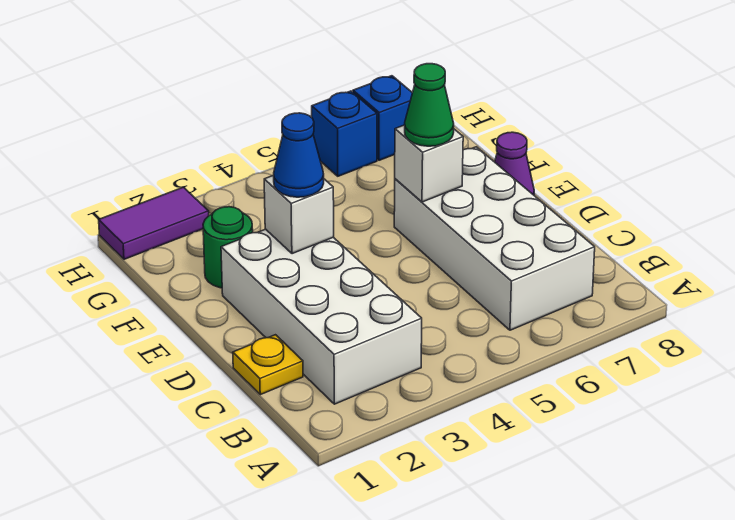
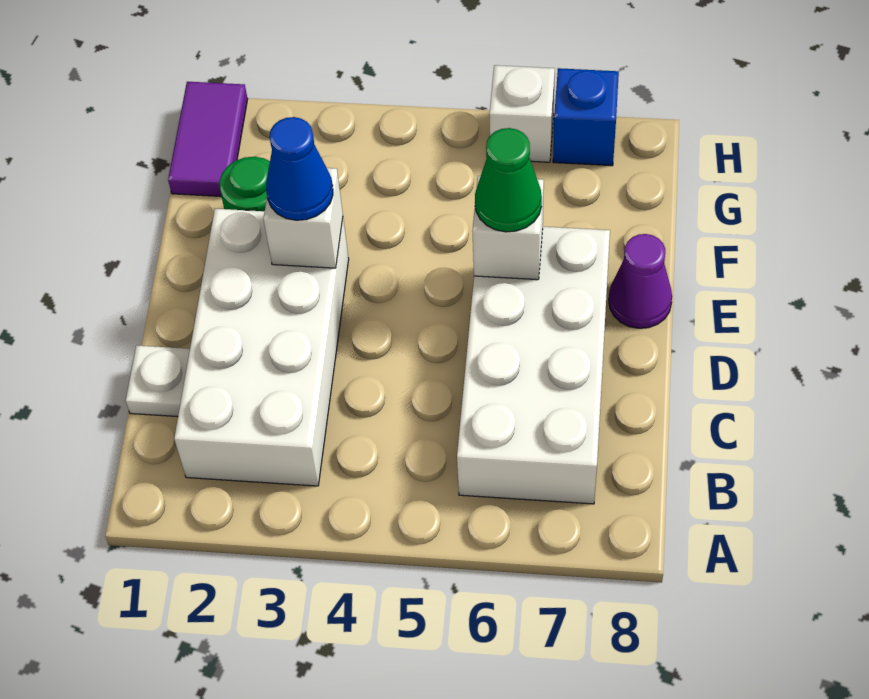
yellow plate C1 level 1 -> white plate C1 level 1
purple tile H1:H2 level 1 -> purple tile G1:H1 level 1
blue brick H6 level 1 -> white brick H6 level 1

